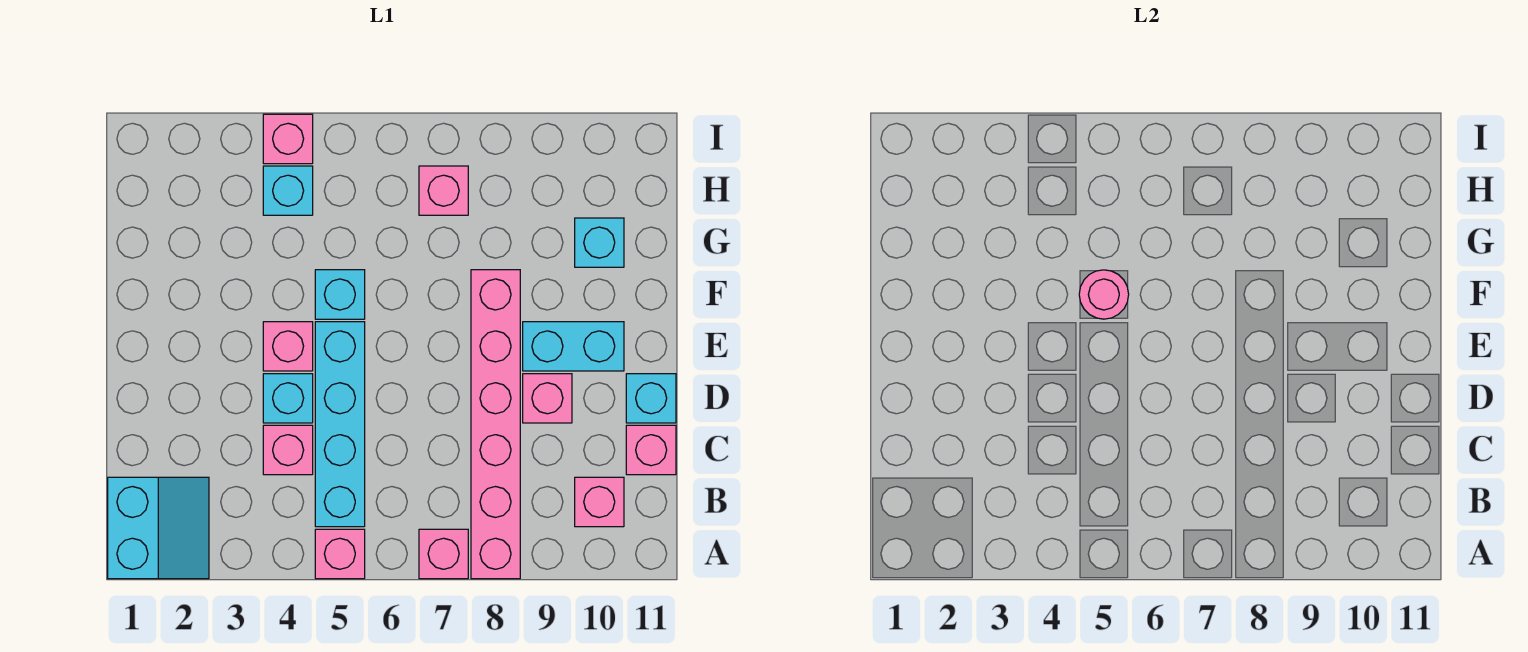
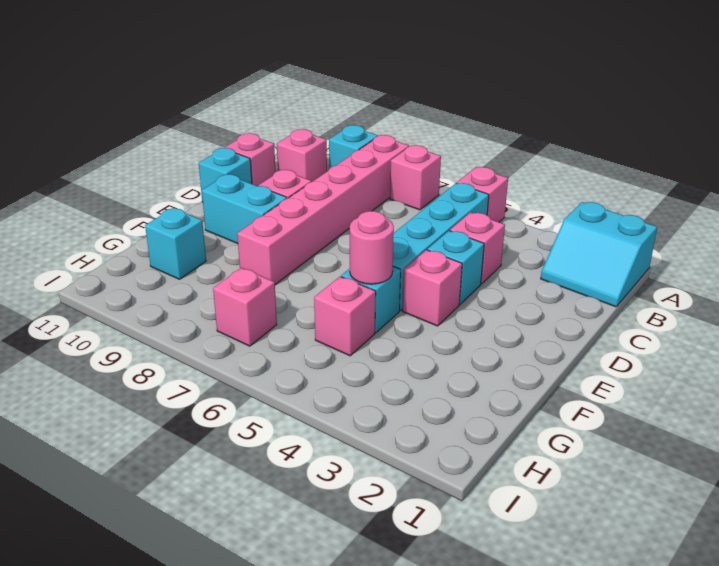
cyan slope A1:B2 level 1 top 1 -> cyan slope A1:B2 level 1 top A
cyan brick H4 level 1 -> cyan brick A9 level 1
pink brick I4 level 1 -> pink brick G5 level 1

